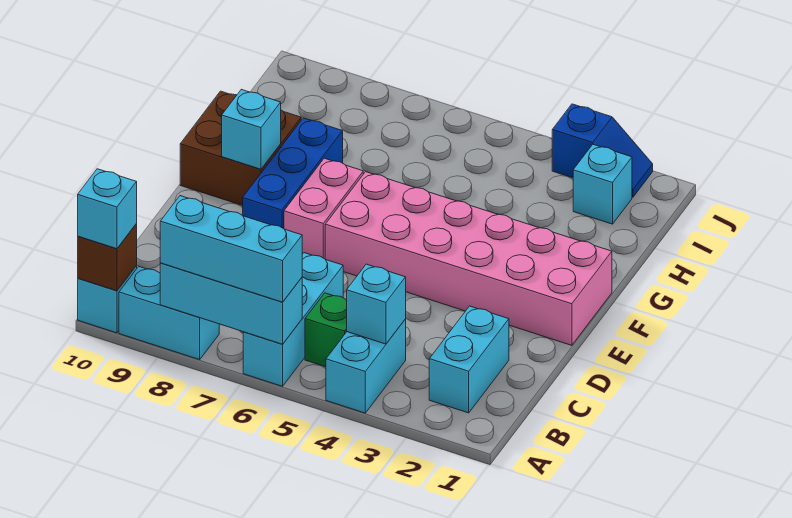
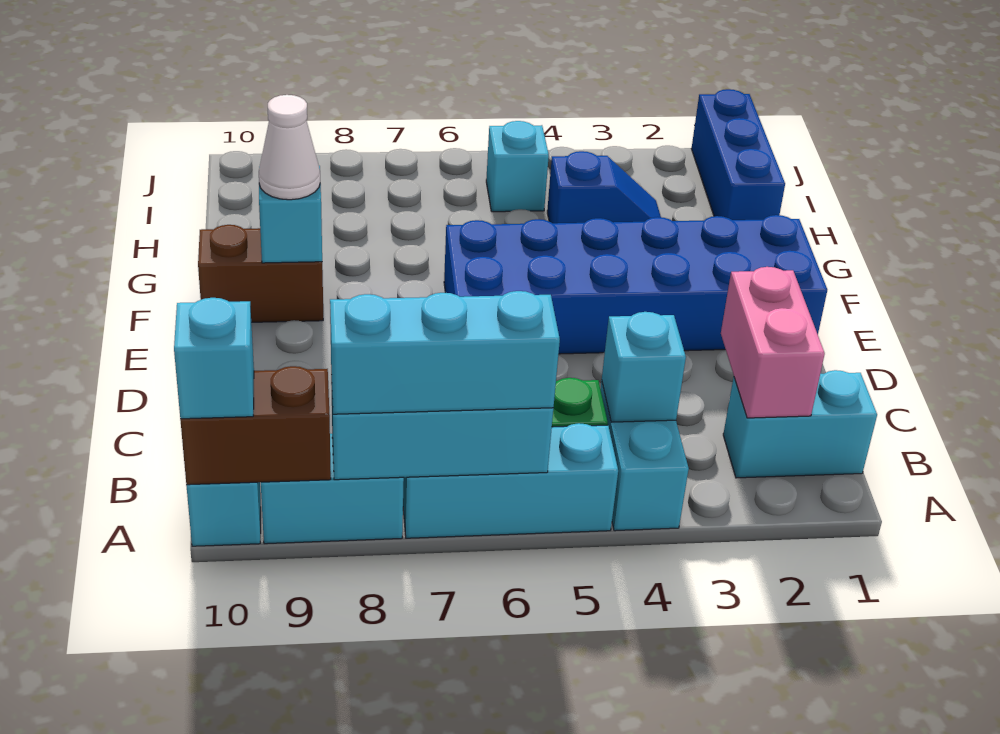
cyan brick A6:C6 level 1 -> cyan brick A5:A7 level 1
brown brick A10 level 2 -> brown brick A9:A10 level 2
cyan brick B2:C2 level 1 -> cyan brick B1:B2 level 1
pink brick E1:F6 level 1 -> blue brick E1:F6 level 1
pink brick E7:F7 level 1 -> pink brick B2:C2 level 2
blue brick E8:G8 level 1 -> blue brick H1:J1 level 1
brown brick F9:G10 level 1 -> brown brick F9:F10 level 1
none -> white cone F9 level 3
cyan brick I2 level 1 -> cyan brick I5 level 1
blue slope J2:J3 level 1 top 3 -> blue slope H3:H4 level 1 top 4

